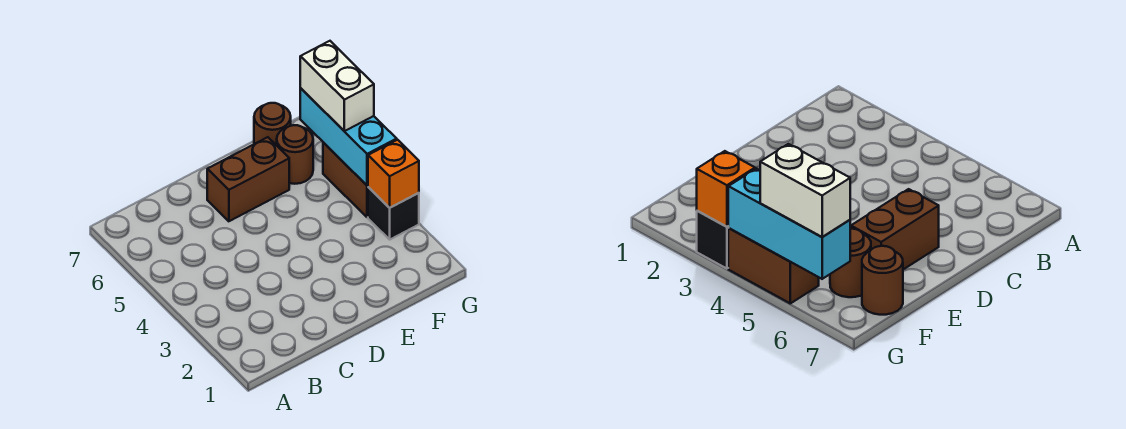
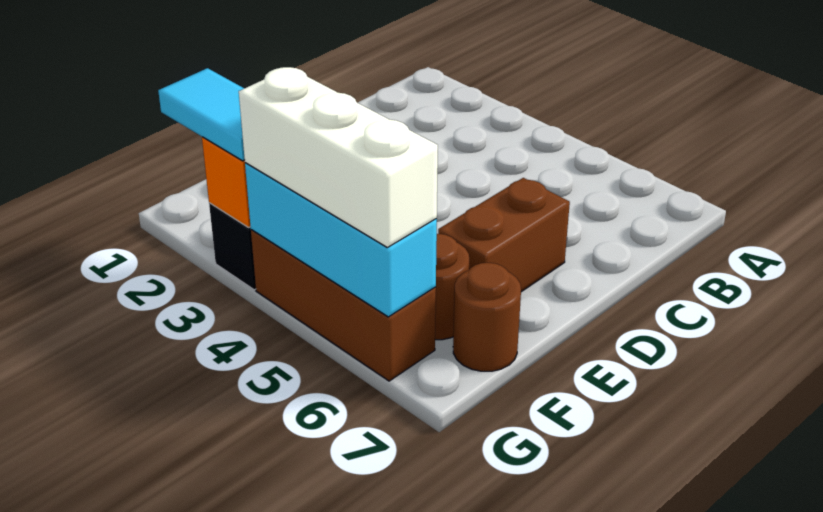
none -> cyan tile G2:G3 level 3
brown brick G4:G5 level 1 -> brown brick G4:G6 level 1
white brick G5:G6 level 3 -> white brick G4:G6 level 3

